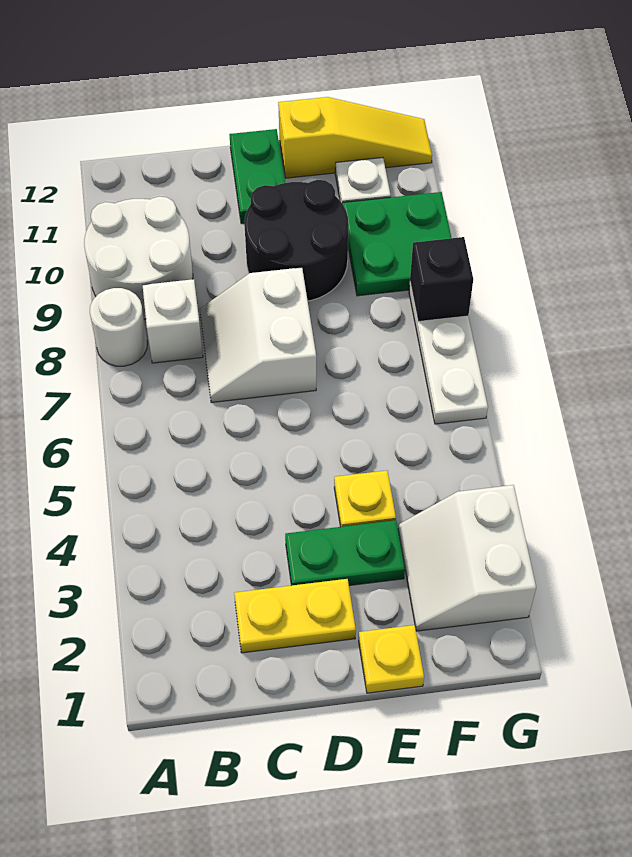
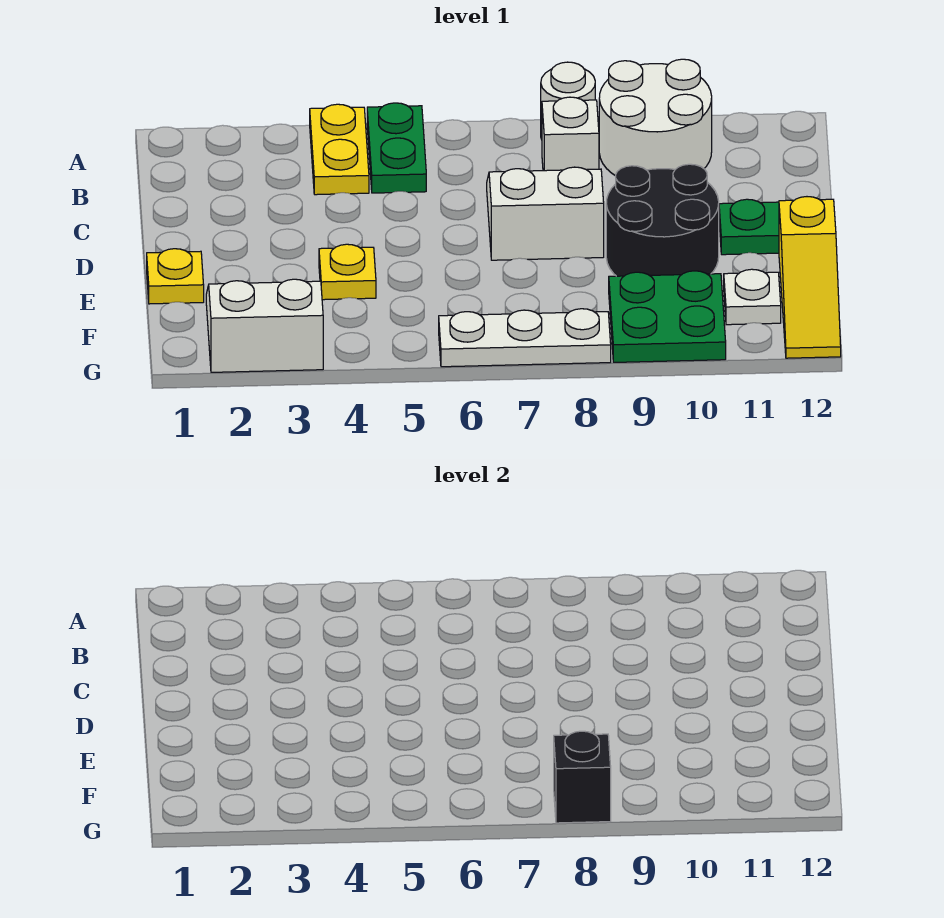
yellow plate C2:D2 level 1 -> yellow plate A4:B4 level 1
green plate D3:E3 level 1 -> green plate A5:B5 level 1

